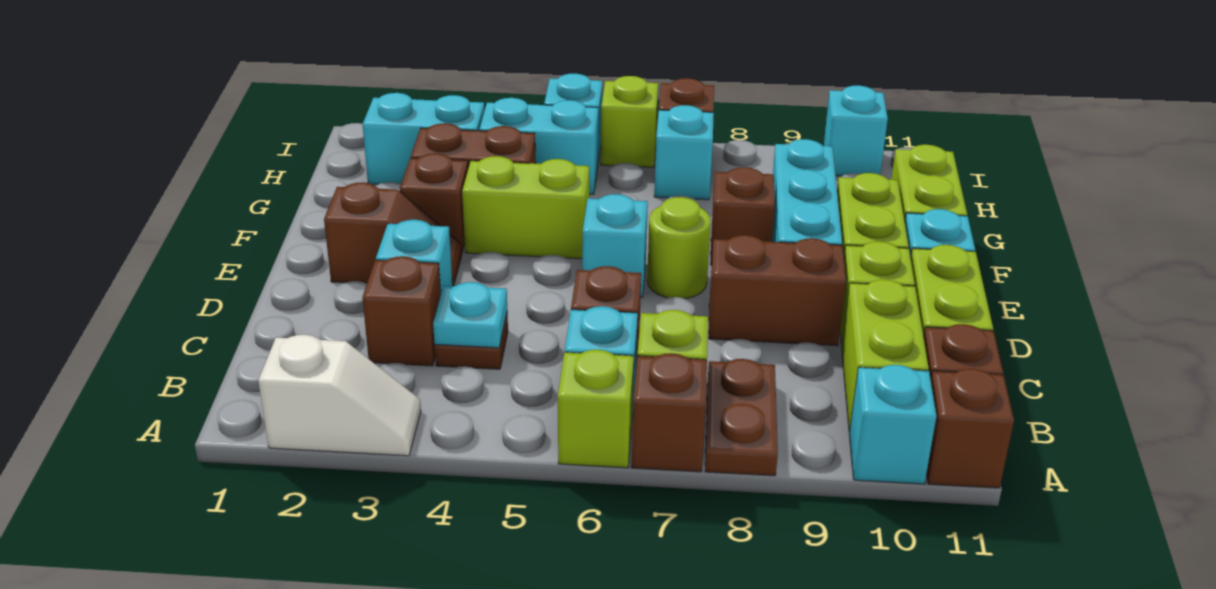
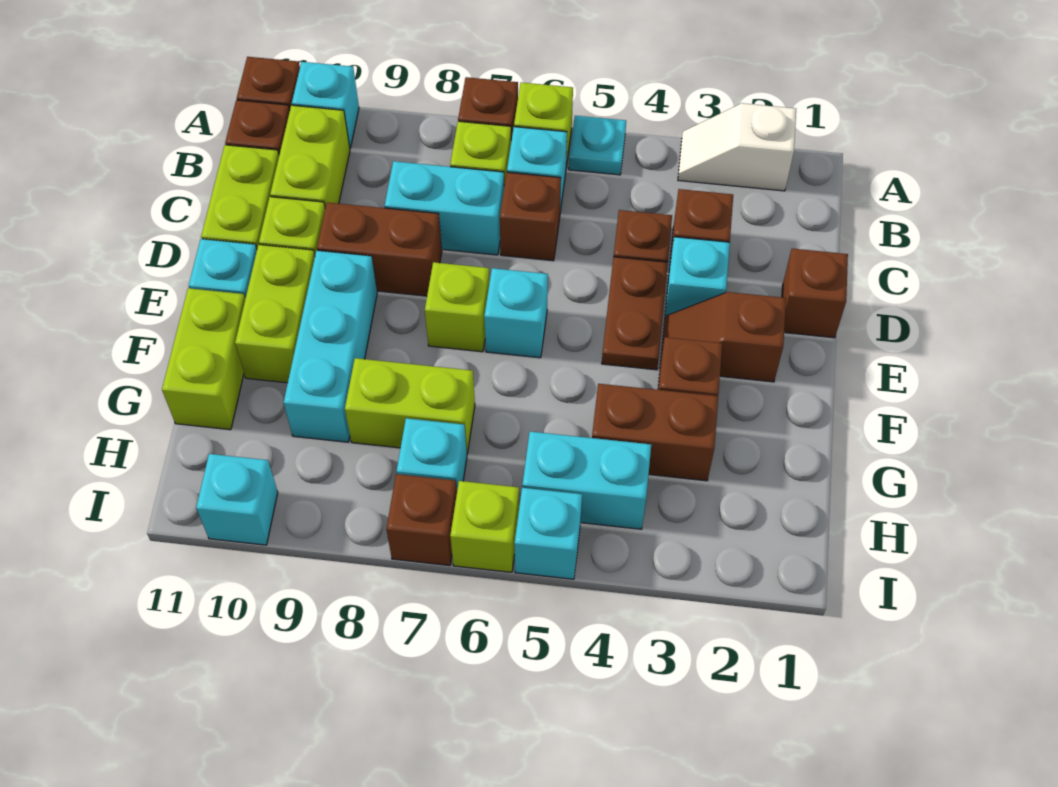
brown plate A8:B8 level 1 -> brown plate D4:E4 level 1
cyan plate C4 level 2 -> cyan plate A5 level 1
lime round brick E7 level 1 -> lime brick E7 level 1
lime brick F4:F5 level 1 -> lime brick G7:G8 level 1
brown brick F8 level 1 -> brown brick D1 level 1
cyan brick H2:H3 level 1 -> cyan brick C7:C8 level 1

